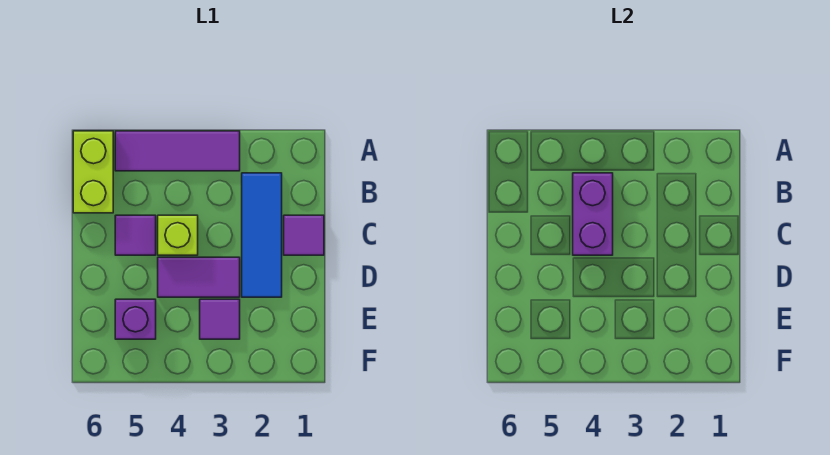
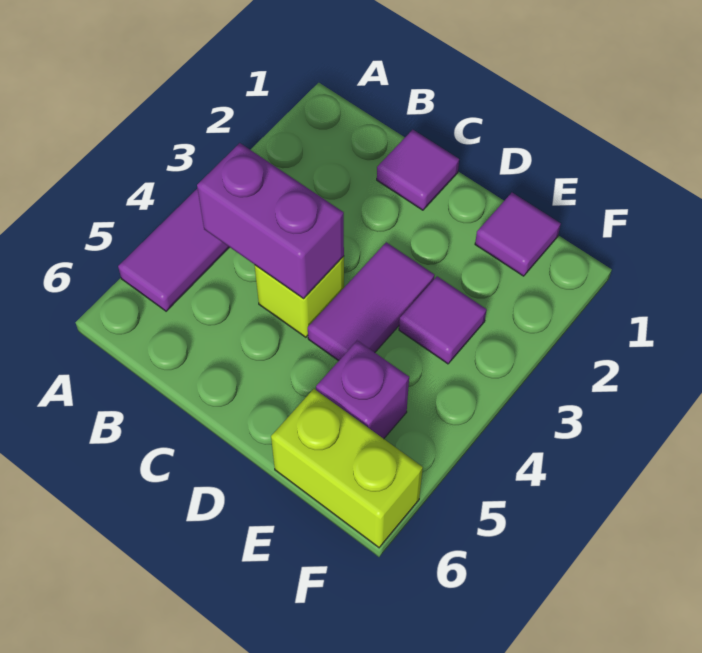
lime brick A6:B6 level 1 -> lime brick E6:F6 level 1
blue tile B2:D2 level 1 -> none
purple tile C5 level 1 -> purple tile E1 level 1

